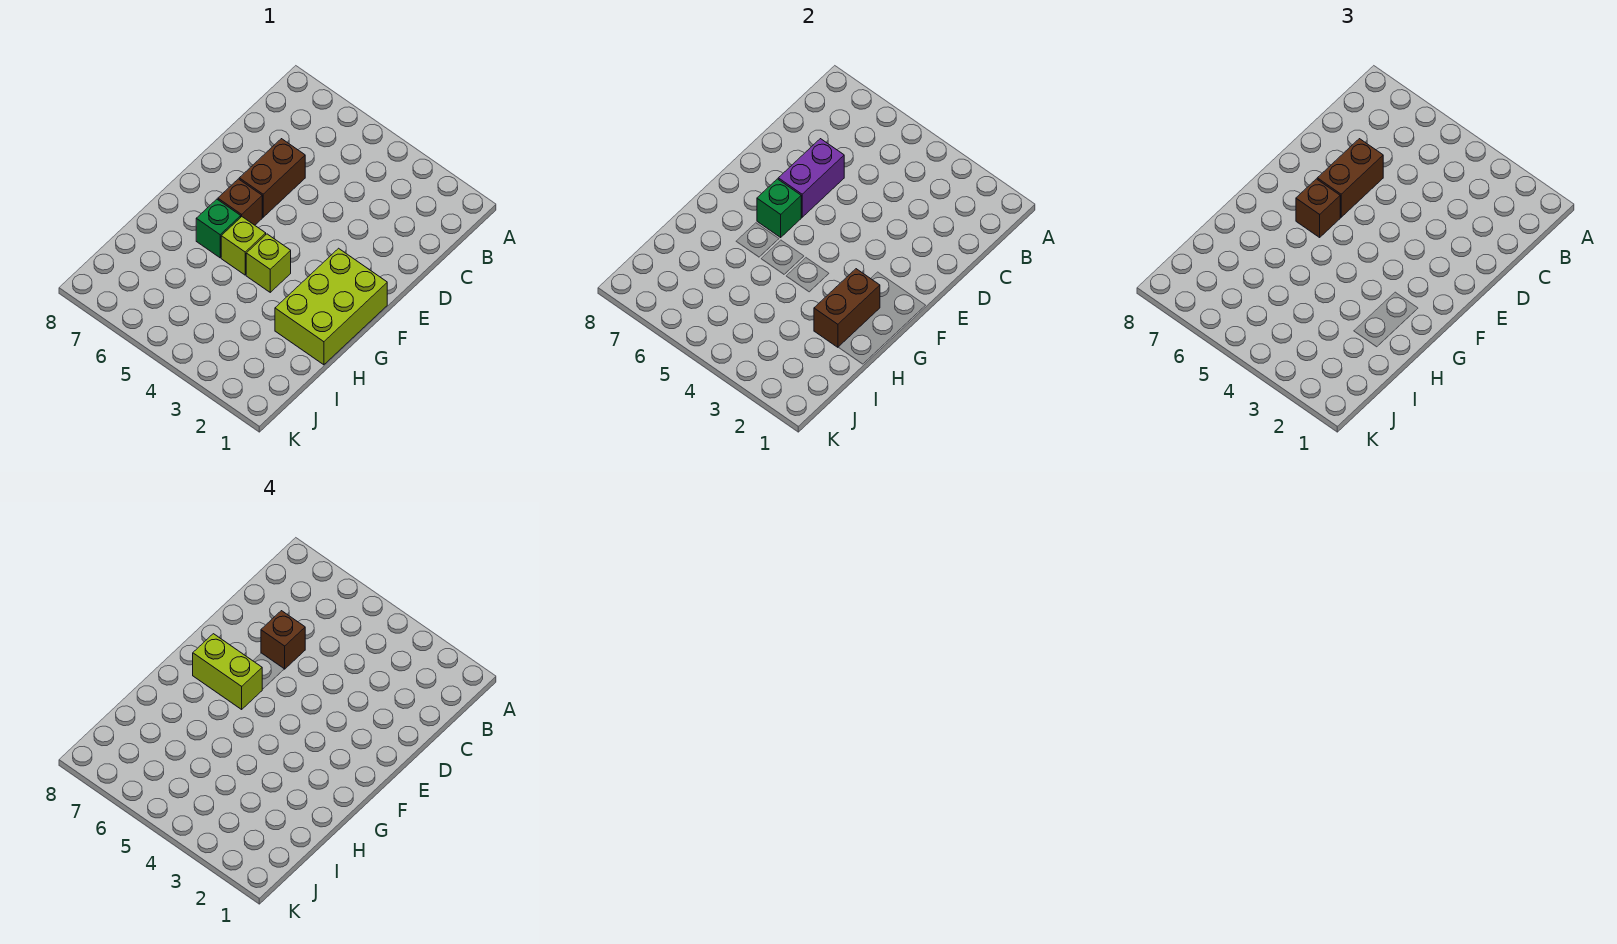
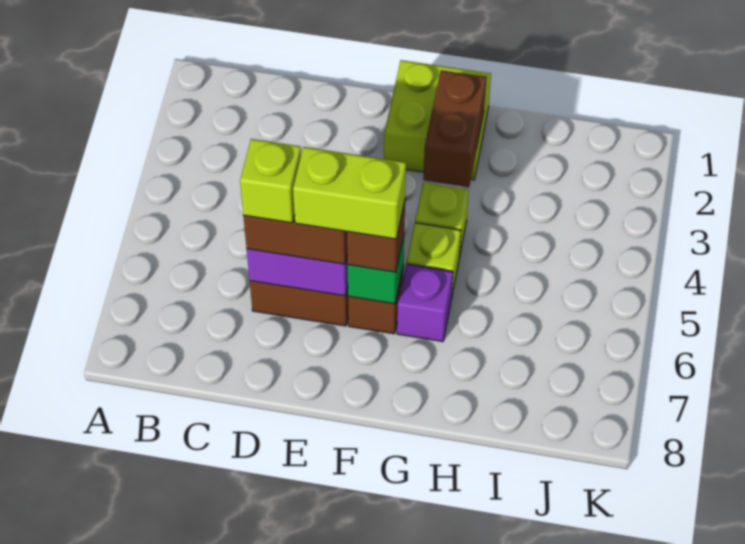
brown brick D6 level 4 -> lime brick D6 level 4
lime brick F1:H2 level 1 -> lime brick F1:G2 level 1
lime brick F6:F7 level 4 -> lime brick E6:F6 level 4
brown brick G2:H2 level 2 -> brown brick G2:G3 level 2
green brick G6 level 1 -> purple brick G6 level 1

